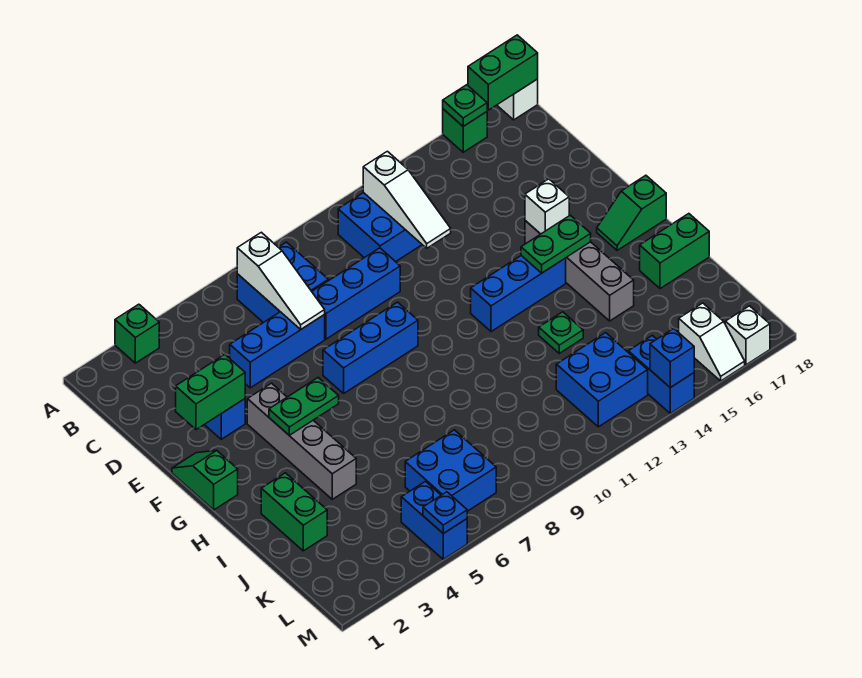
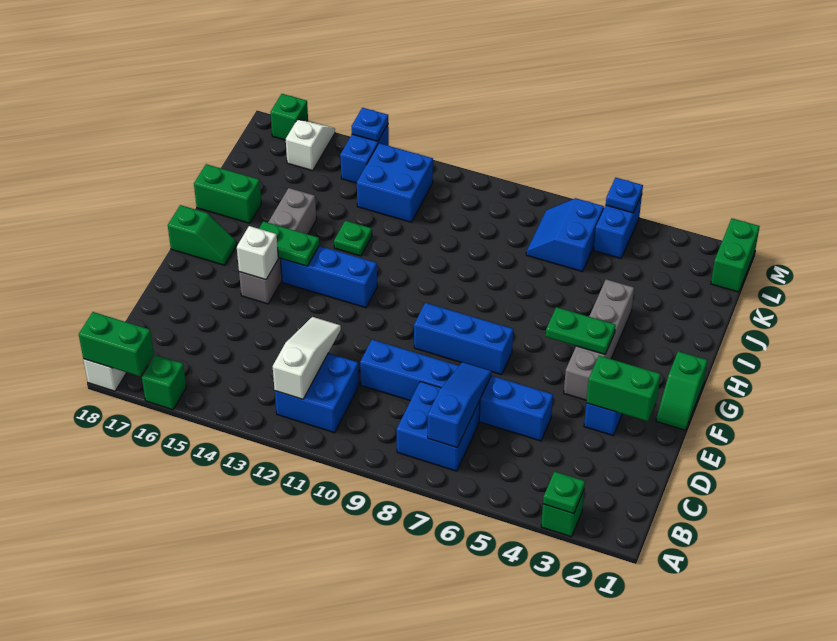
green plate A16 level 2 -> green plate A3 level 2
white slope B7:D7 level 2 top B -> blue slope B7:D7 level 2 top B
green brick I2:J2 level 1 -> green brick L1:M1 level 1
blue brick K6:L7 level 1 -> blue slope K6:L7 level 1 top 6
blue brick M14 level 2 -> blue plate M14 level 2
white brick M17 level 1 -> green brick M17 level 1

